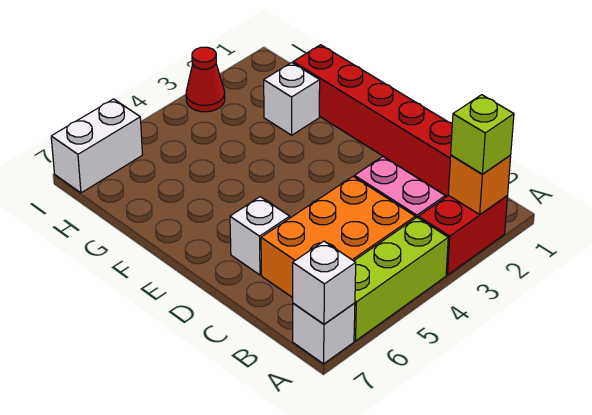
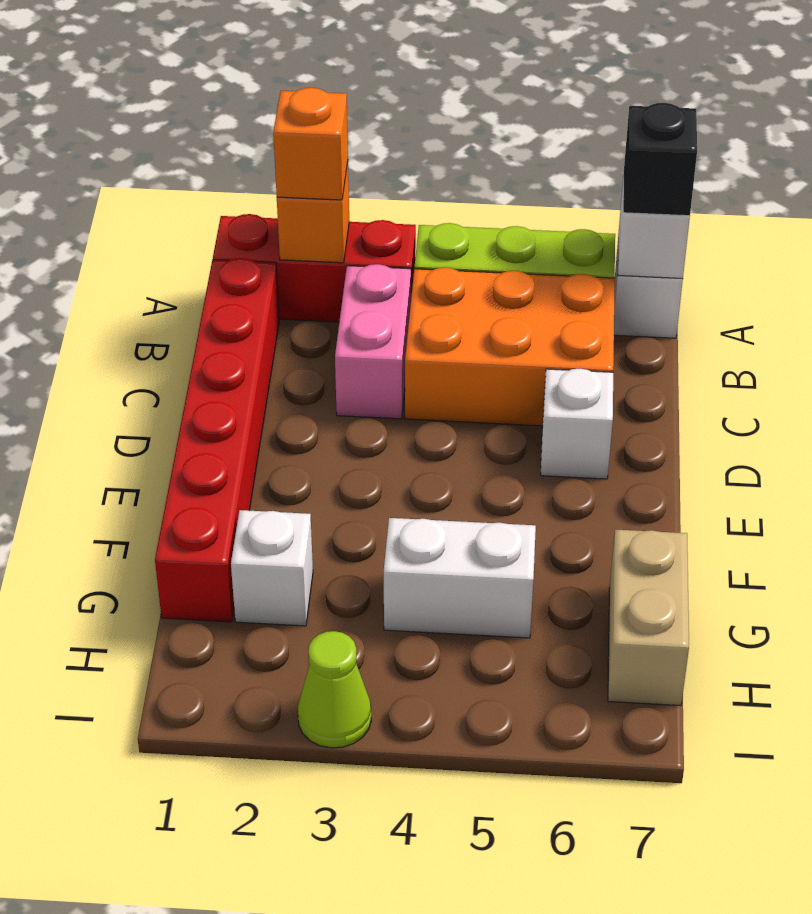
red brick A2:A3 level 1 -> red brick A1:A3 level 1
lime brick A2 level 3 -> orange brick A2 level 3
none -> black brick A7 level 3
none -> tan brick G7:H7 level 1
red cone I3 level 1 -> lime cone I3 level 1
white brick I6:I7 level 1 -> white brick G4:G5 level 1

